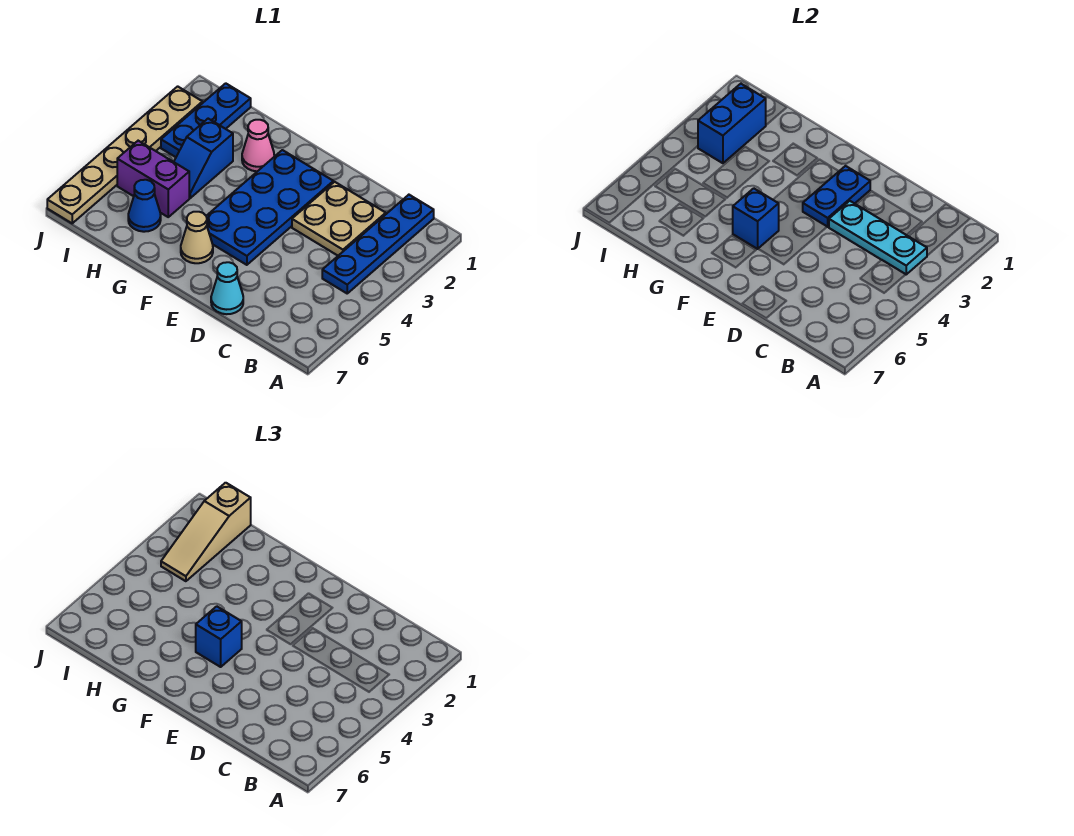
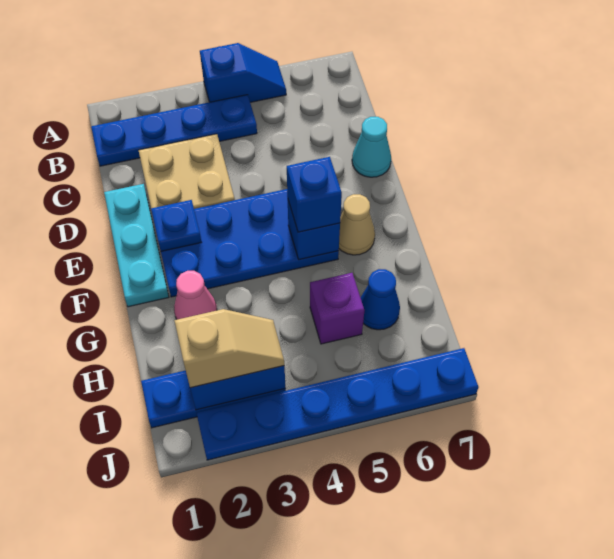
cyan plate B3:D3 level 2 -> cyan plate D1:F1 level 1
blue plate E2:E3 level 2 -> blue plate E2 level 2
blue slope H3:H4 level 1 top 3 -> blue slope A4:A5 level 1 top 4
purple brick H5:I5 level 1 -> purple brick H5 level 1
tan slope I1:I3 level 3 top 1 -> tan slope I2:I3 level 3 top 2
tan plate J2:J7 level 1 -> blue plate J2:J7 level 1

